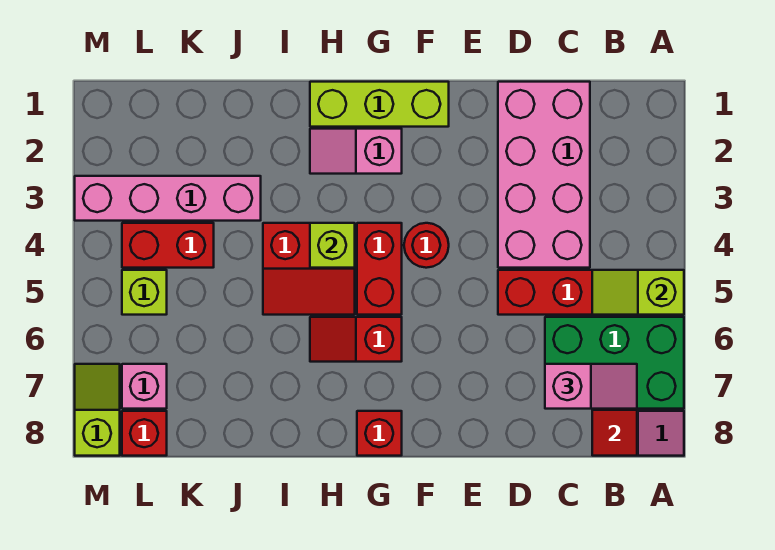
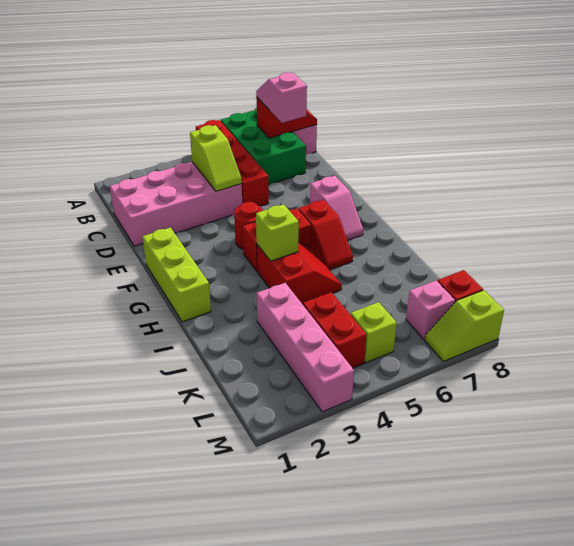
lime slope A5:B5 level 2 top A -> lime slope C4:D4 level 2 top C
pink slope G2:H2 level 1 top G -> pink slope F7:G7 level 1 top F
red brick G8 level 1 -> none

